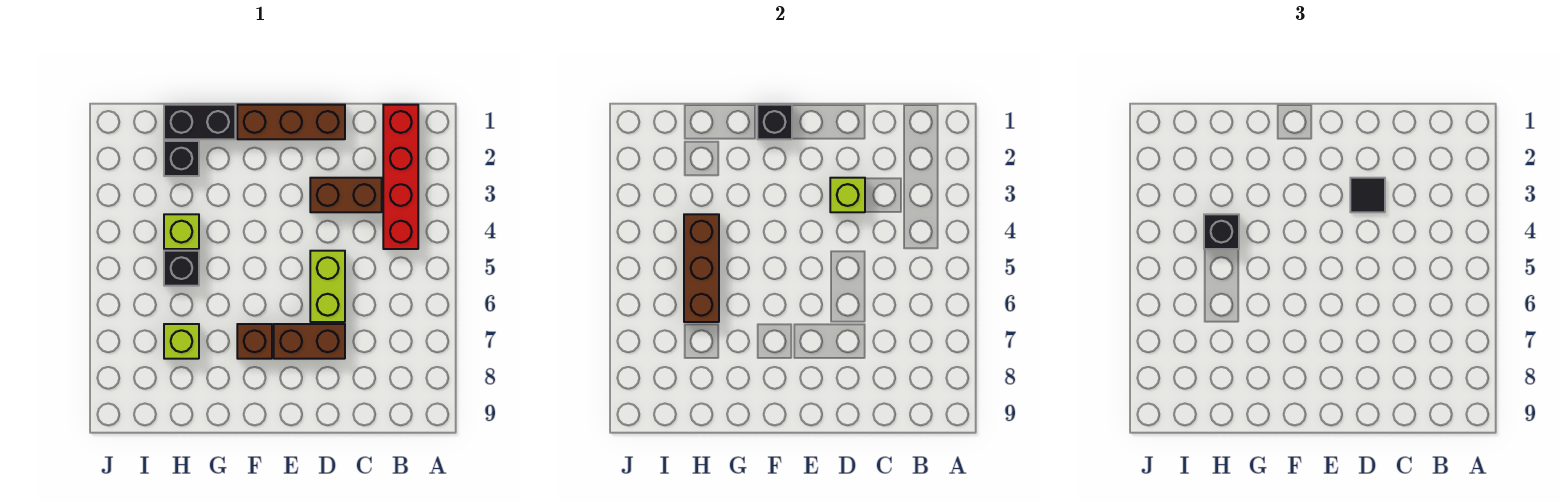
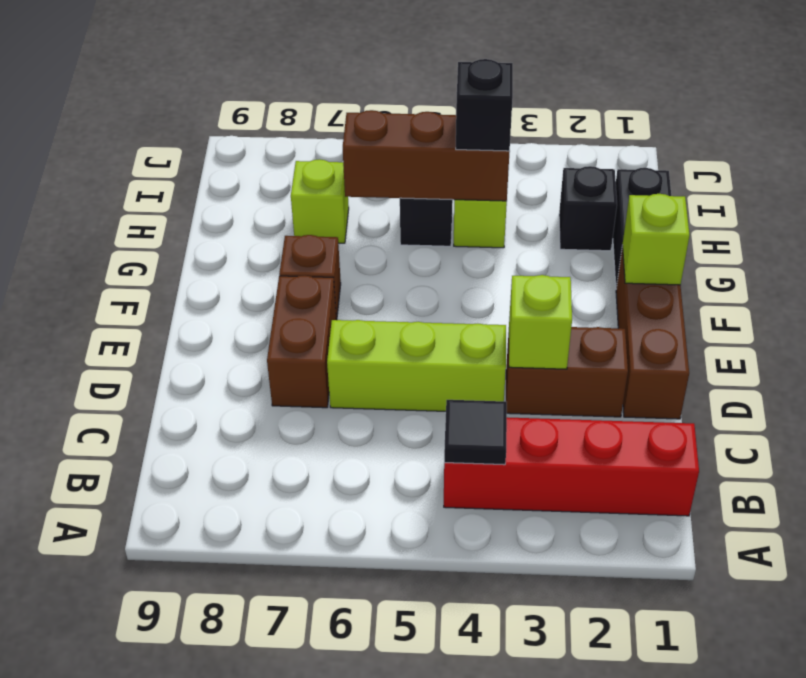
brown brick C3:D3 level 1 -> brown brick D2:D3 level 1
black tile D3 level 3 -> black tile B4 level 2
lime brick D5:D6 level 1 -> lime brick D4:D6 level 1
black brick F1 level 2 -> lime brick F1 level 2

